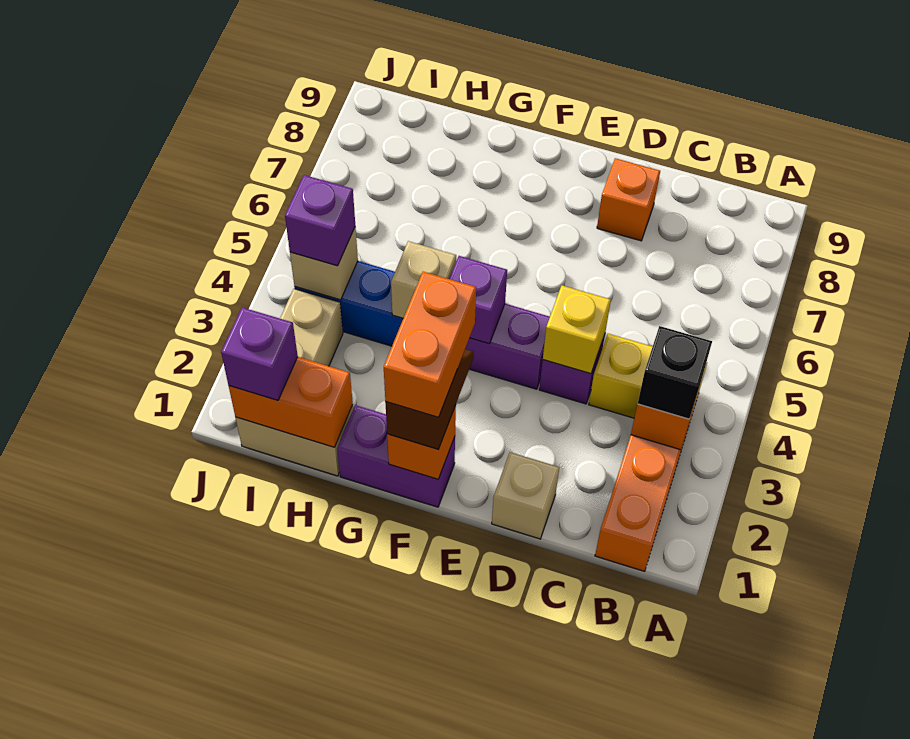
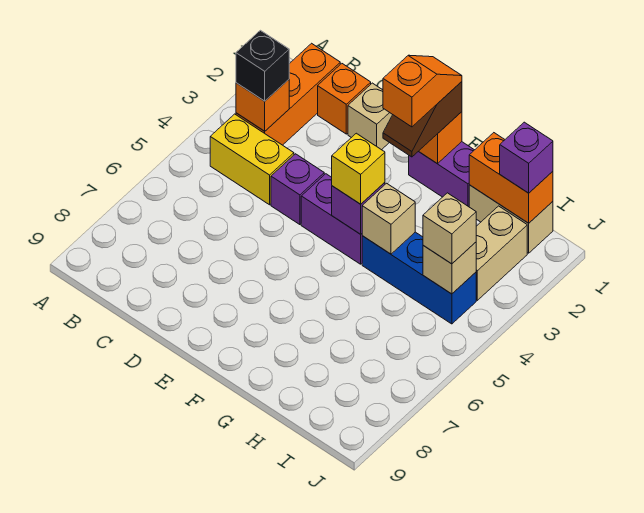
yellow brick D4 level 2 -> yellow brick F4 level 3
orange brick D8 level 1 -> orange brick C1 level 1
orange brick F1:F2 level 4 -> orange slope F1:F2 level 4 top 2
purple brick I4 level 3 -> tan brick I4 level 3

